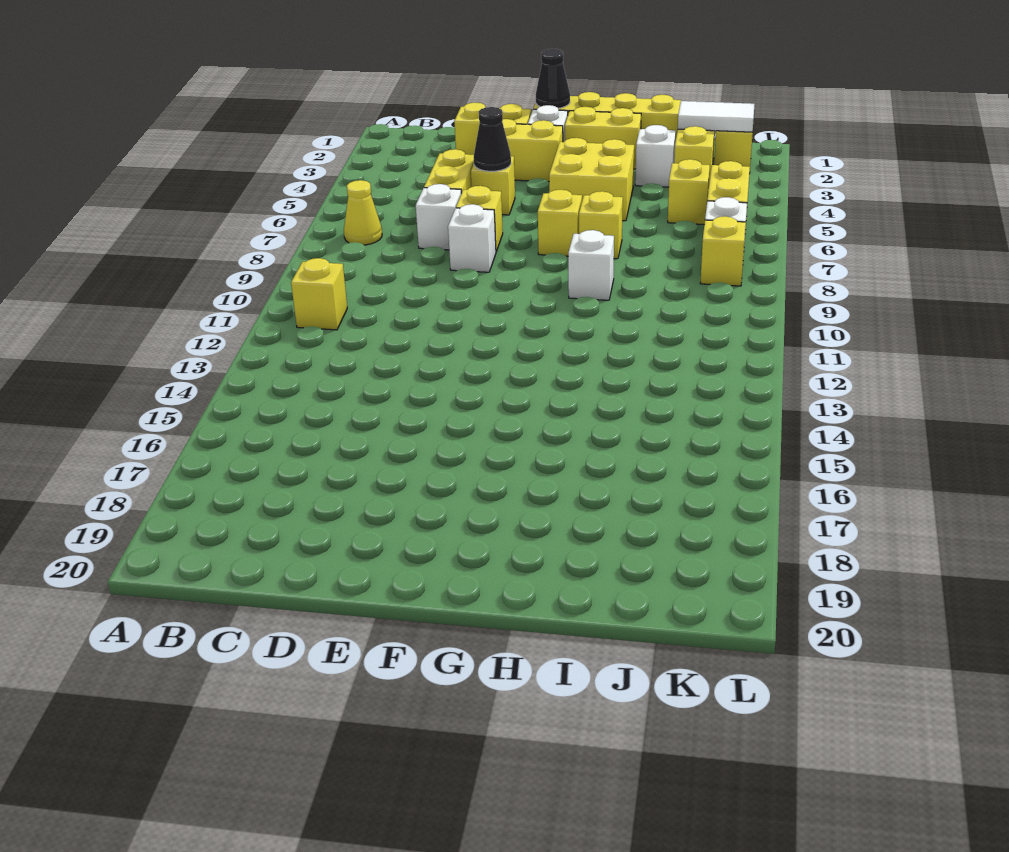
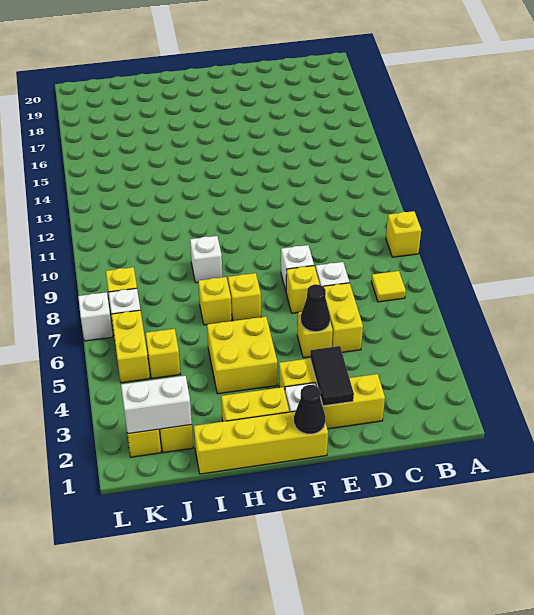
yellow cone B7 level 1 -> yellow tile B7 level 1
yellow brick B11 level 1 -> yellow brick A9 level 1
none -> black tile E2:E3 level 2
white brick I3 level 1 -> white brick L7 level 1
white tile J2:K2 level 2 -> white brick J2:K2 level 2

